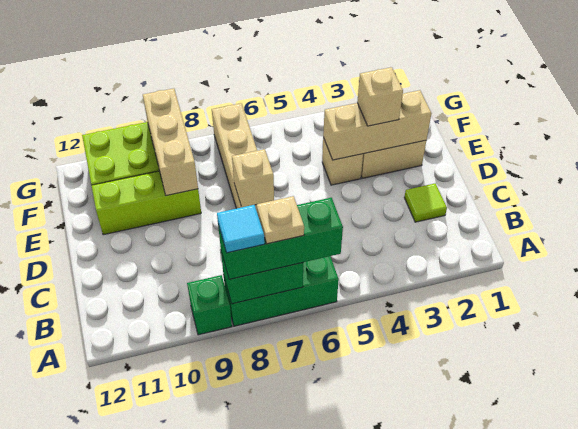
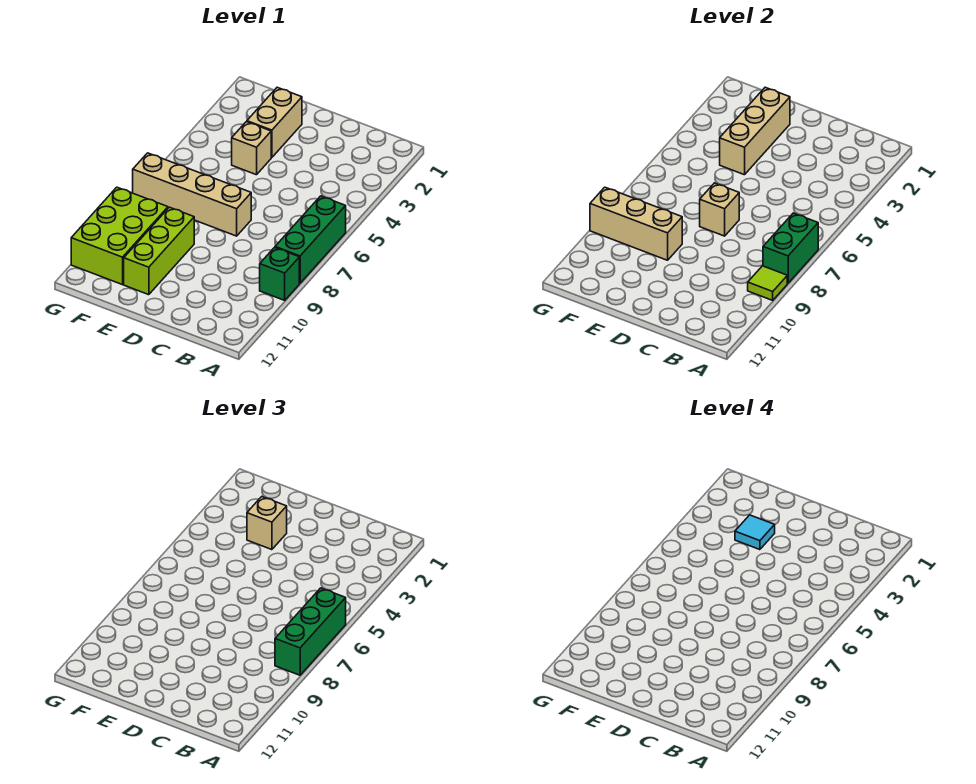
tan plate A7 level 4 -> none
cyan tile A8 level 4 -> cyan tile E3 level 4
lime tile C2 level 1 -> lime tile A9 level 2

